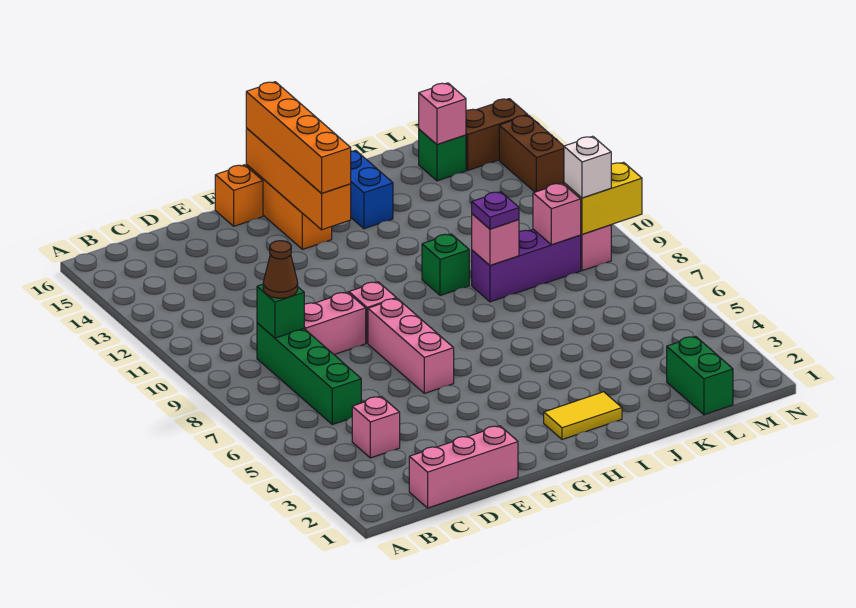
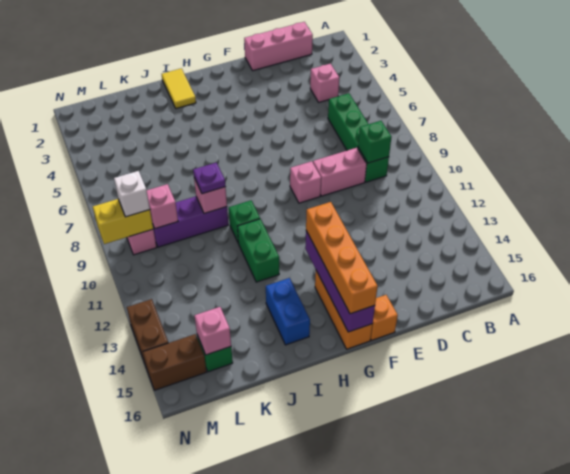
brown cone C9 level 3 -> none
pink brick F6:F8 level 1 -> none
orange brick G13:G16 level 2 -> purple brick G13:G16 level 2
yellow tile H2:I2 level 1 -> yellow tile I1:I2 level 1
green brick L1:L2 level 1 -> green brick I11:I12 level 1

